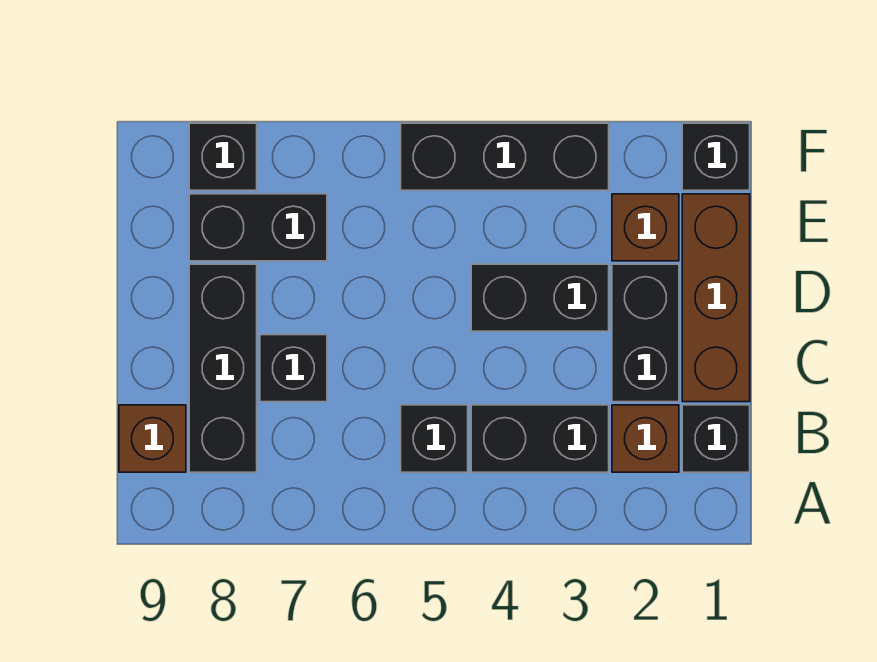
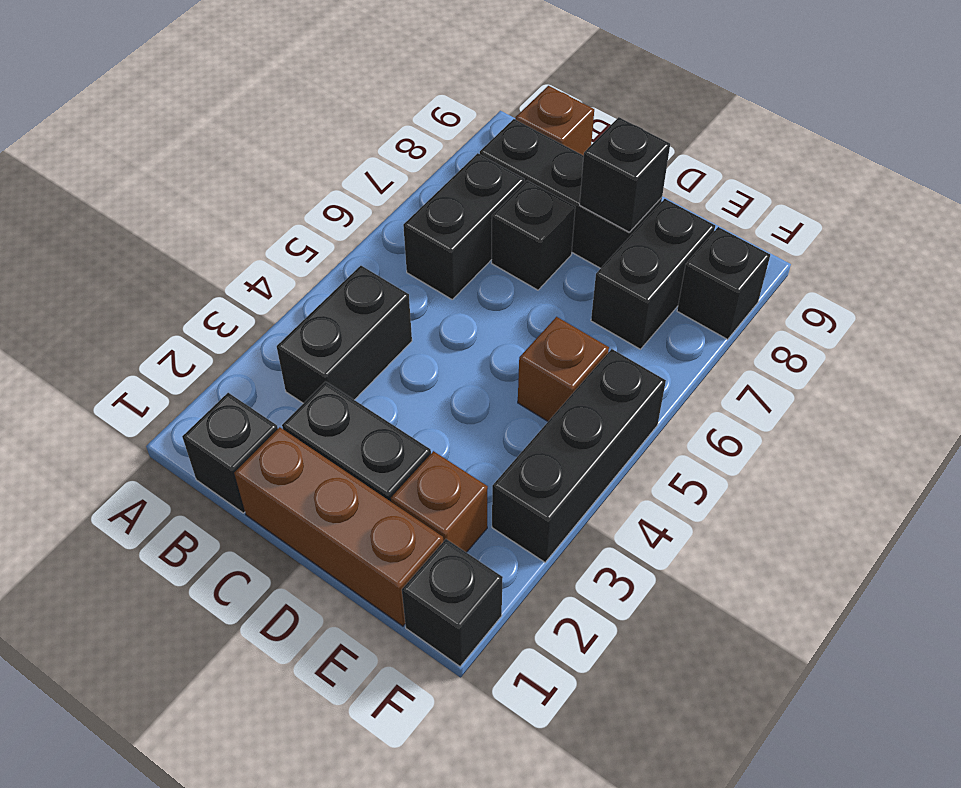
brown brick B2 level 1 -> brown brick E5 level 1
black brick B5 level 1 -> black brick D8 level 2
black brick D3:D4 level 1 -> black brick B6:B7 level 1

